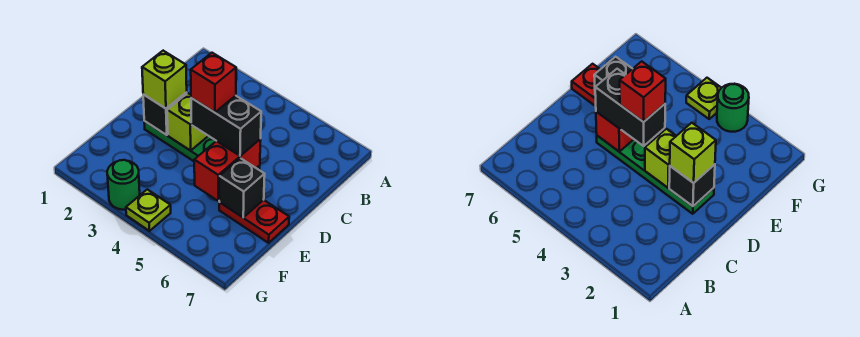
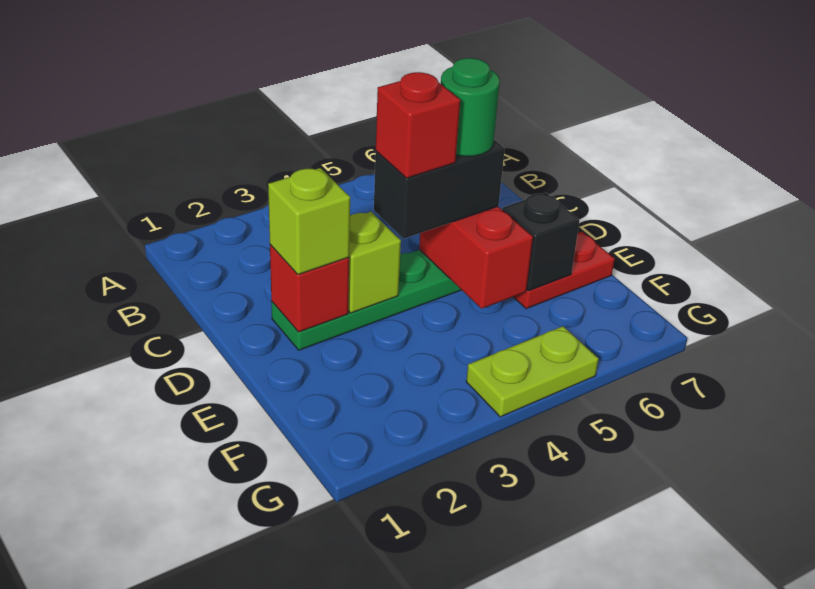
black brick D2 level 2 -> red brick D2 level 2
green round brick G3 level 1 -> green round brick D5 level 4
lime plate G4 level 1 -> lime plate G4:G5 level 1

